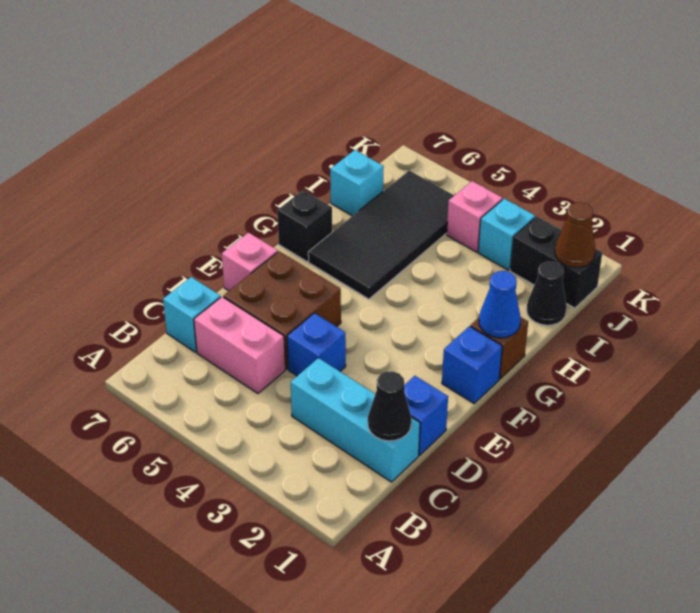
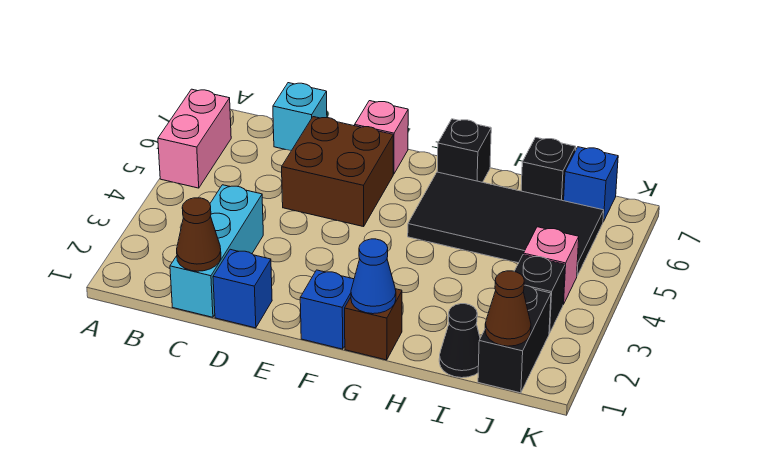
black cone C1 level 2 -> brown cone C1 level 2
pink brick C5:C6 level 1 -> pink brick A5:A6 level 1
blue brick D4 level 1 -> blue brick J7 level 1
cyan brick I7 level 1 -> black brick I7 level 1
cyan brick J3 level 1 -> black brick J3 level 1

